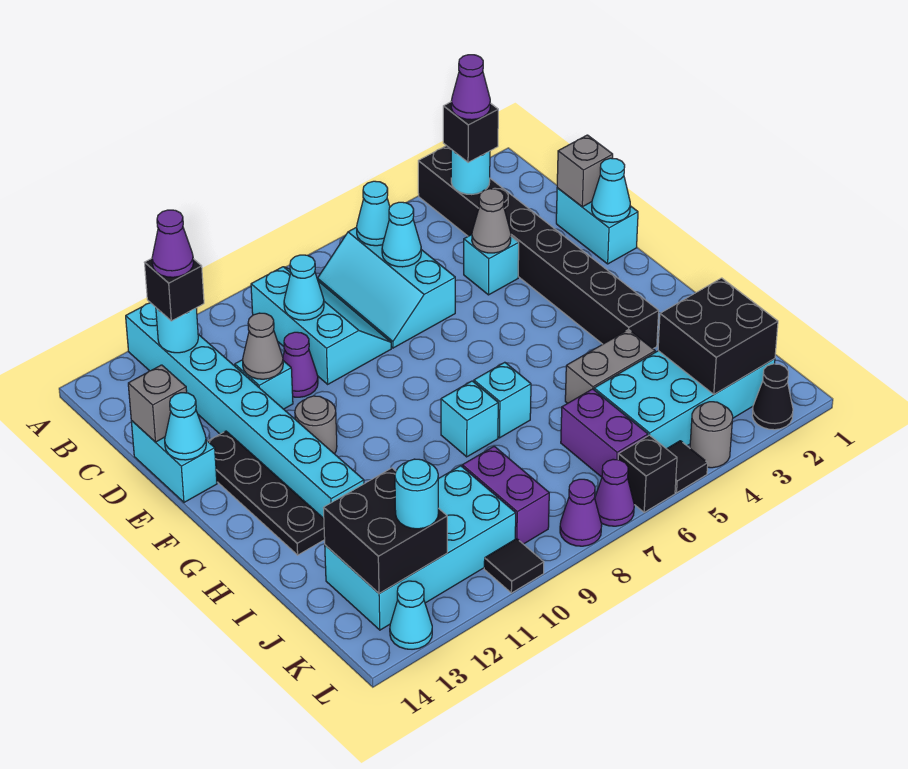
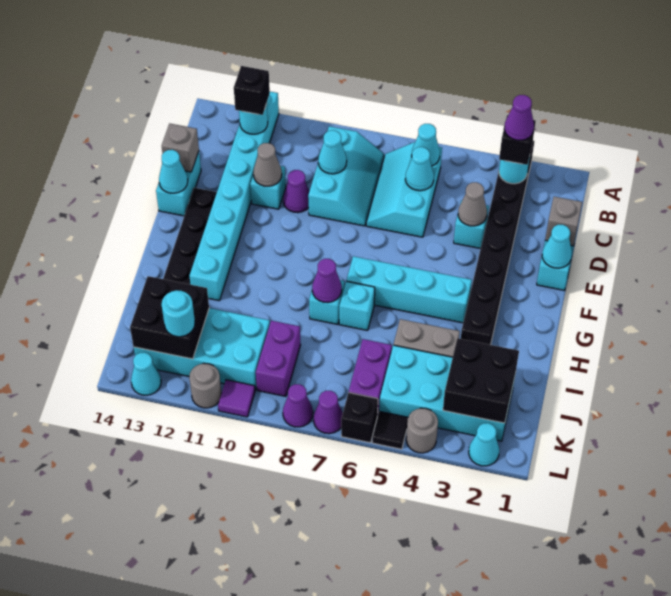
purple cone B12 level 4 -> purple cone H8 level 2
grey round brick F11 level 1 -> grey round brick L11 level 1
none -> cyan brick G4:G7 level 1
black cone L2 level 1 -> cyan cone L2 level 1
black tile L10 level 1 -> purple tile L10 level 1

